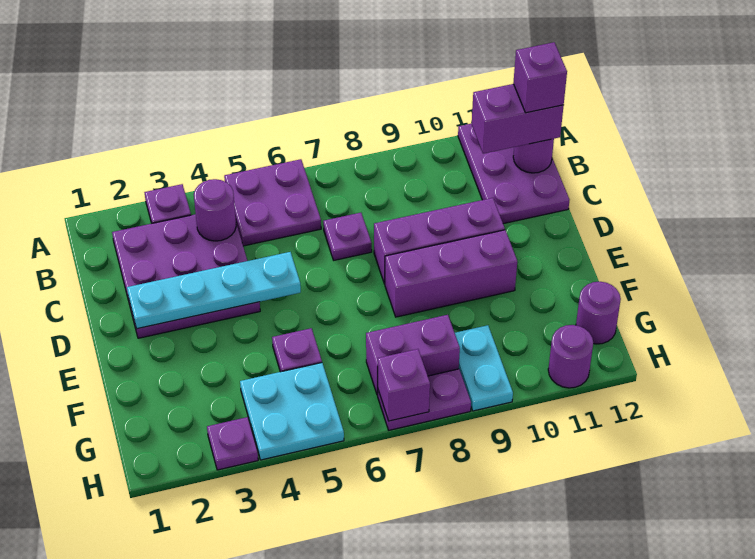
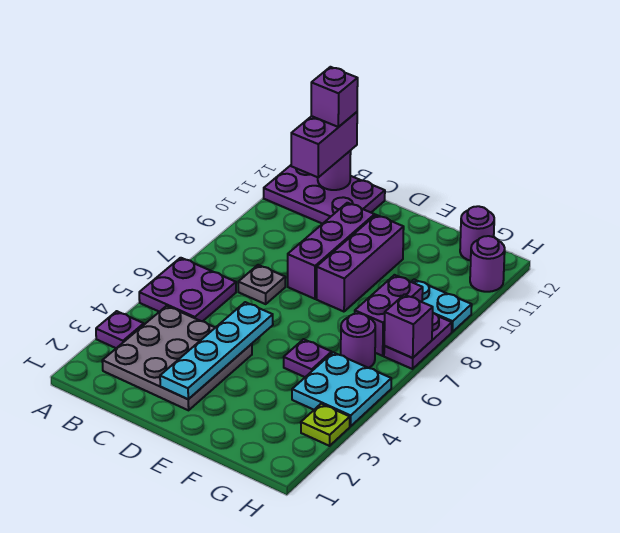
purple plate B2:D4 level 1 -> grey plate B2:D4 level 1
purple round brick B4 level 2 -> purple round brick G6 level 1
purple plate C7 level 1 -> grey plate C7 level 1
purple plate H3 level 1 -> lime plate H3 level 1

